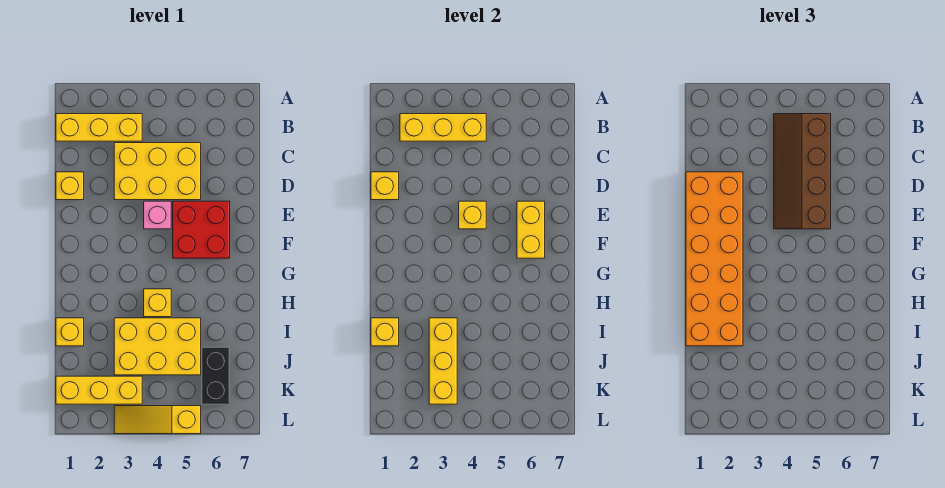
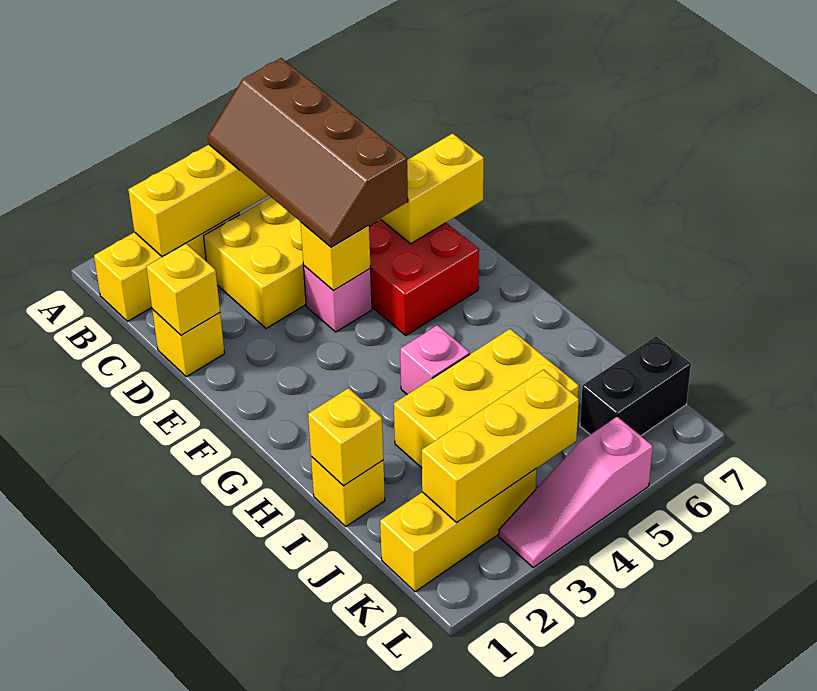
orange brick D1:I2 level 3 -> none
yellow brick E6:F6 level 2 -> yellow brick E6:E7 level 2
yellow brick H4 level 1 -> pink brick H4 level 1
yellow brick I3:K3 level 2 -> yellow brick K2:K4 level 2
black brick J6:K6 level 1 -> black brick K6:K7 level 1
yellow slope L3:L5 level 1 top 5 -> pink slope L3:L5 level 1 top 5

